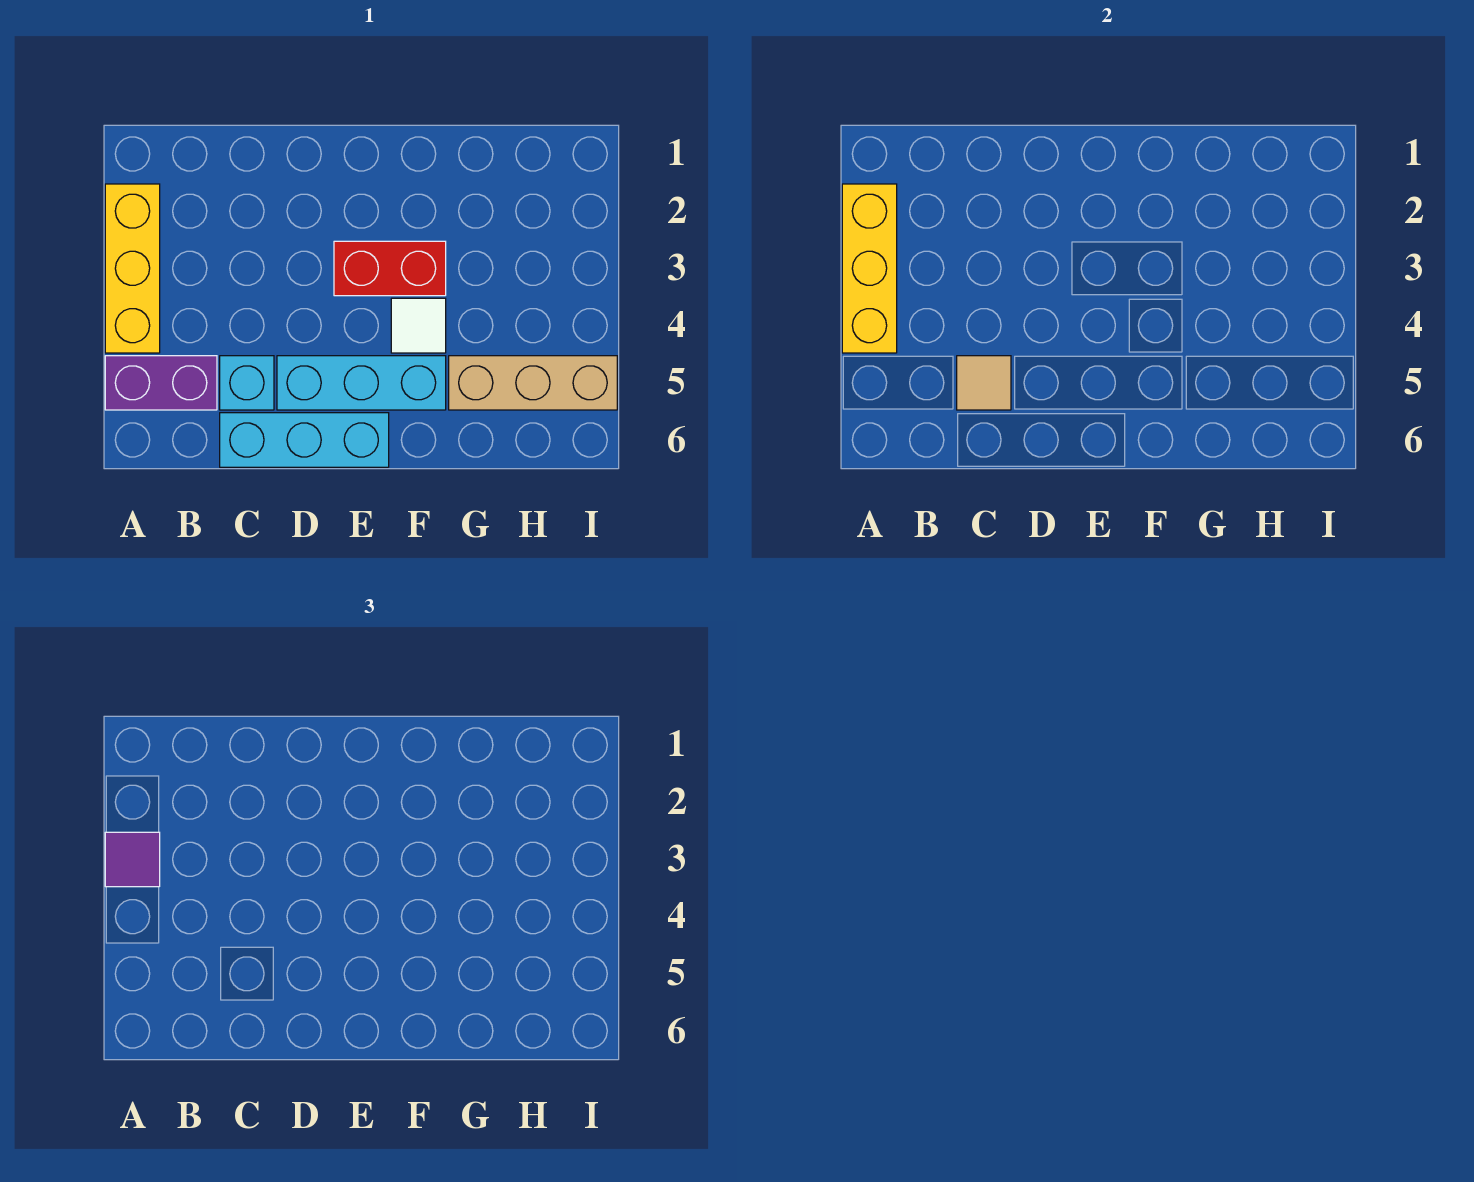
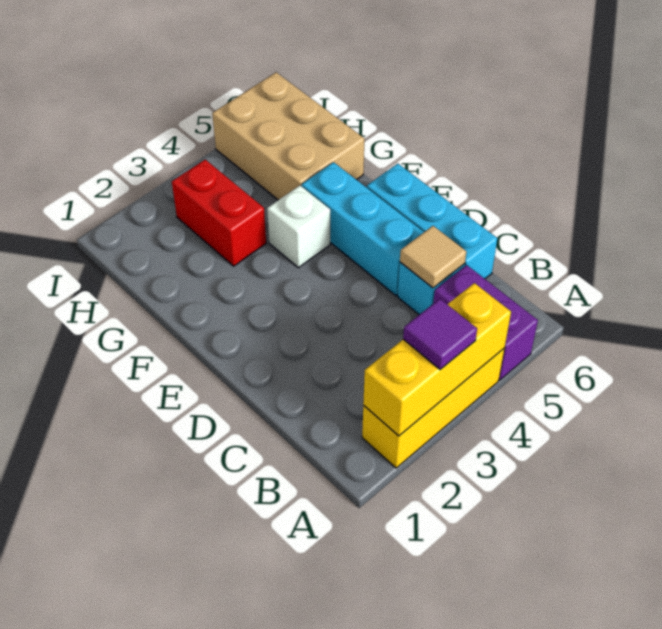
red brick E3:F3 level 1 -> red brick G3:H3 level 1
white tile F4 level 1 -> white brick F4 level 1
tan brick G5:I5 level 1 -> tan brick G5:I6 level 1

